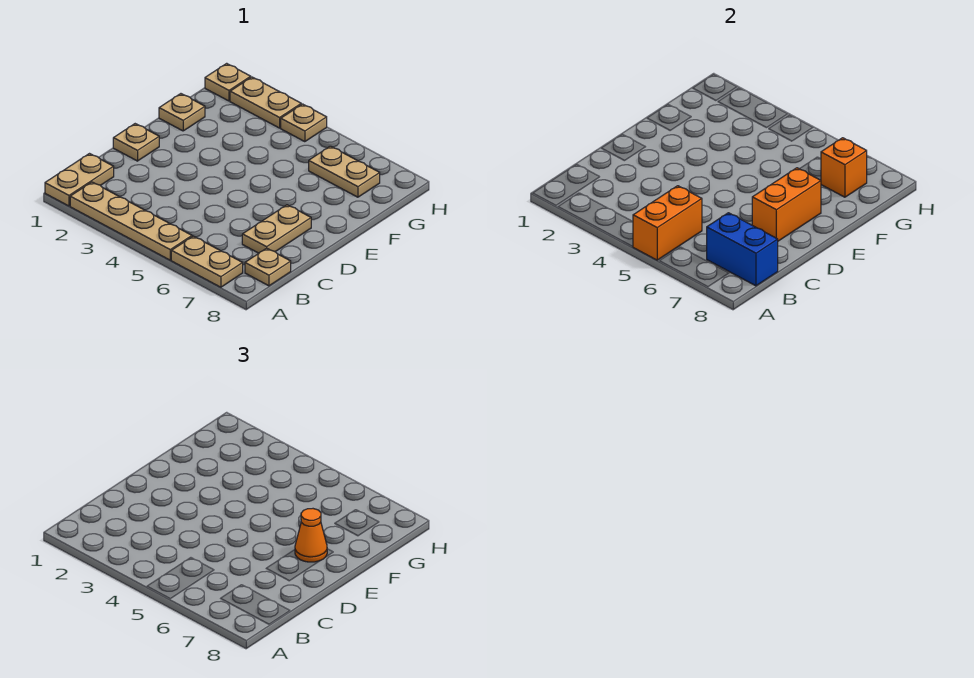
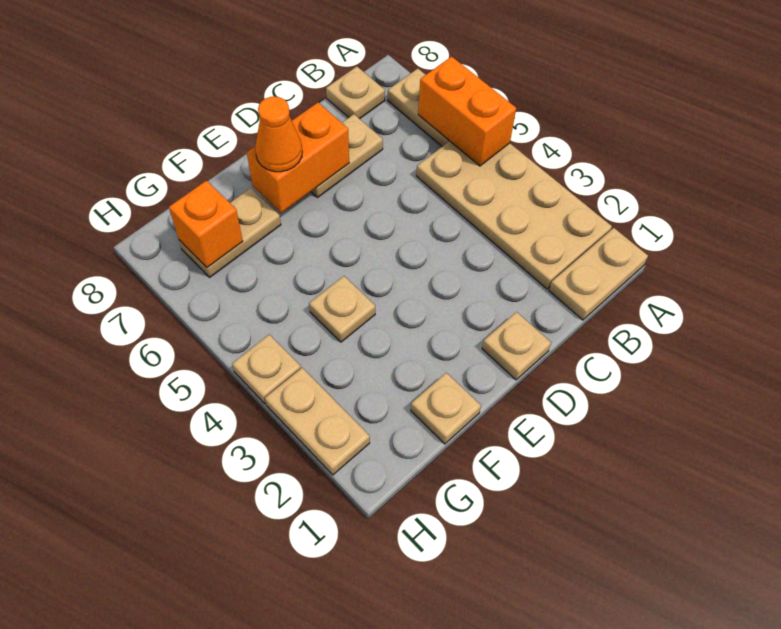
tan plate A2:A5 level 1 -> tan plate A2:B5 level 1
orange brick A5:B5 level 2 -> orange brick A5:A6 level 2
blue brick B7:B8 level 2 -> none
tan plate G6:G7 level 1 -> tan plate F7:G7 level 1
tan plate H1 level 1 -> tan plate F4 level 1

